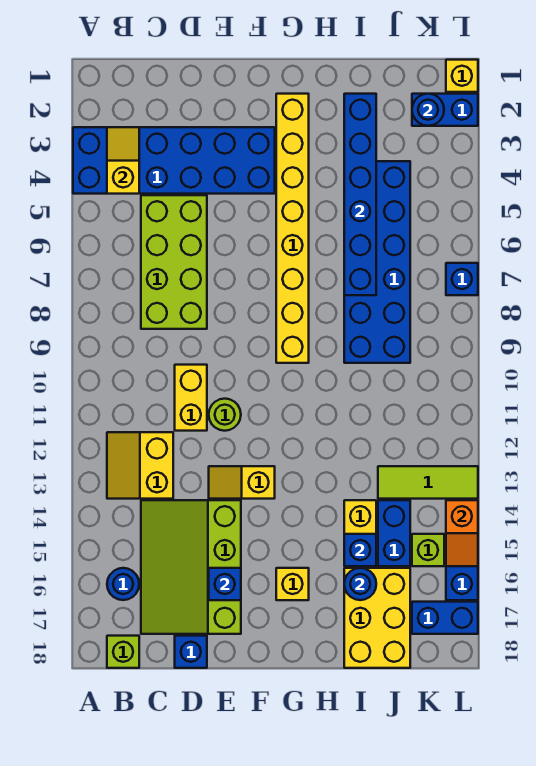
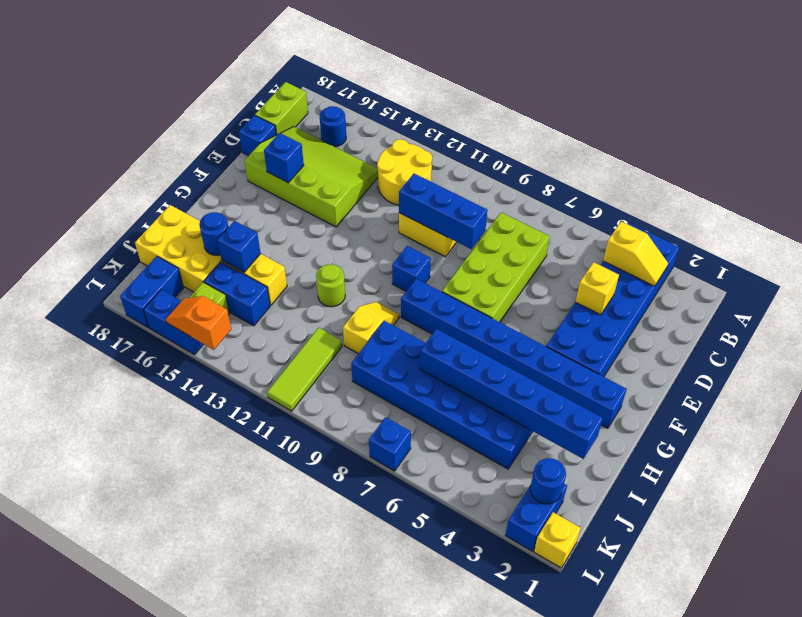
yellow slope B12:C13 level 1 top C -> yellow round brick B12:C13 level 1
lime brick B18 level 1 -> lime brick B18:C18 level 1
lime brick C5:D8 level 1 -> lime brick C7:F8 level 1
none -> blue brick D9:D11 level 2
lime round brick E11 level 1 -> lime round brick H12 level 1
yellow slope E13:F13 level 1 top F -> yellow slope H10:I10 level 1 top I
none -> blue brick F10 level 1
yellow brick G2:G9 level 1 -> blue brick G2:G9 level 1
yellow brick G16 level 1 -> yellow brick D4 level 2
lime tile J13:L13 level 1 -> lime tile J11:L11 level 1

